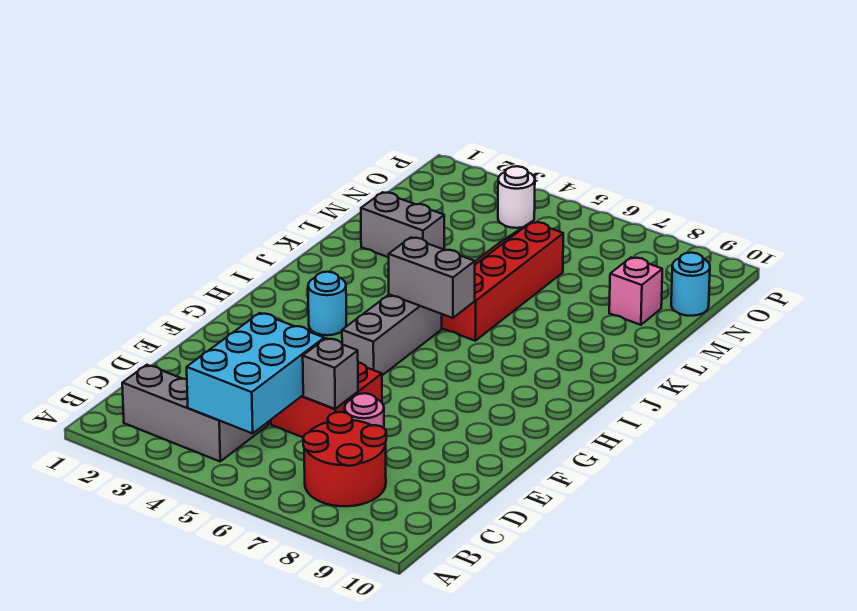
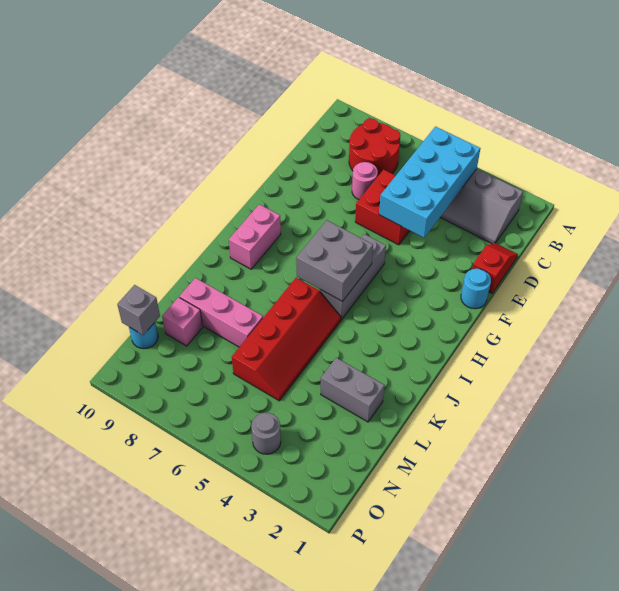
cyan brick B4:D5 level 2 -> cyan brick B4:E5 level 2
none -> red slope D1:E1 level 1 top E
grey brick D6 level 2 -> grey brick N10 level 2
cyan round brick H3 level 1 -> cyan round brick F1 level 1
none -> pink brick H9:I9 level 1
grey brick I5:I6 level 2 -> grey brick H5:I6 level 2
none -> pink brick L7:L9 level 1
white round brick O4 level 1 -> grey round brick O4 level 1

